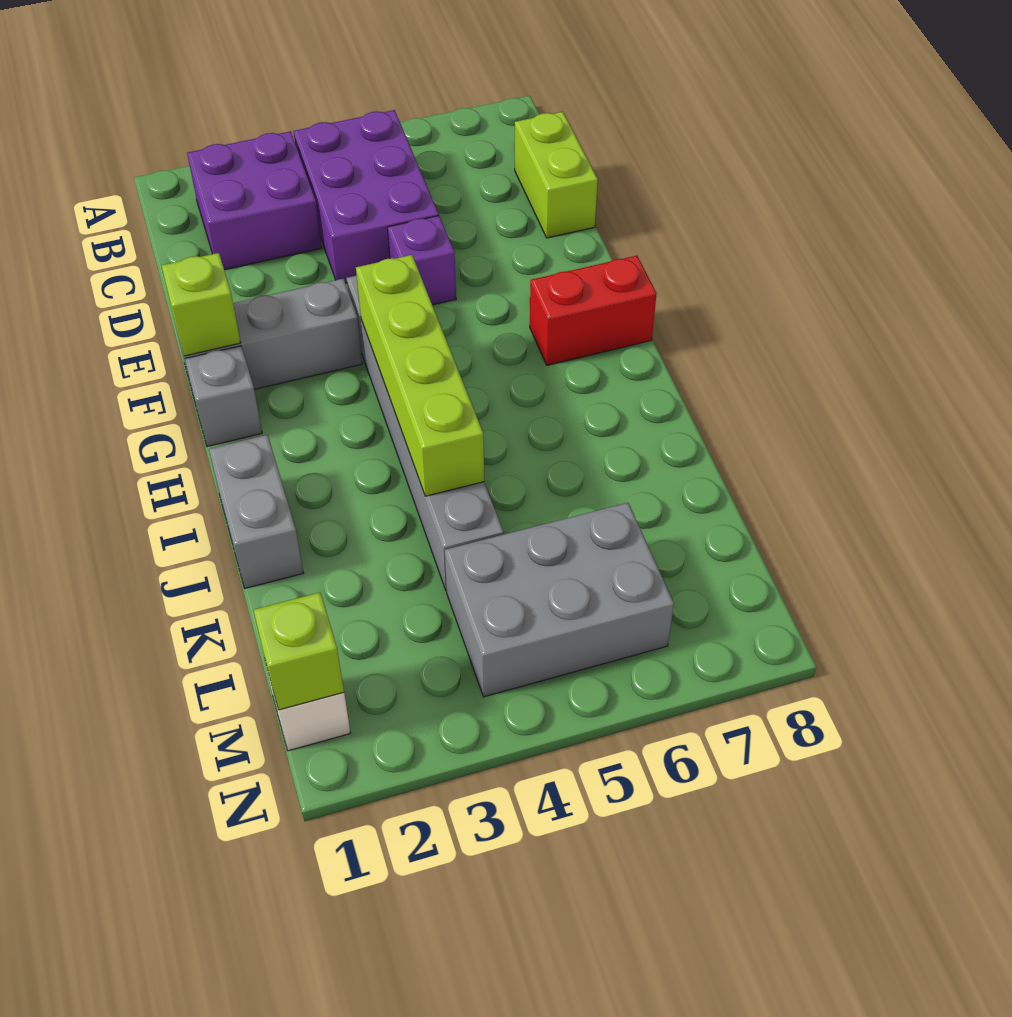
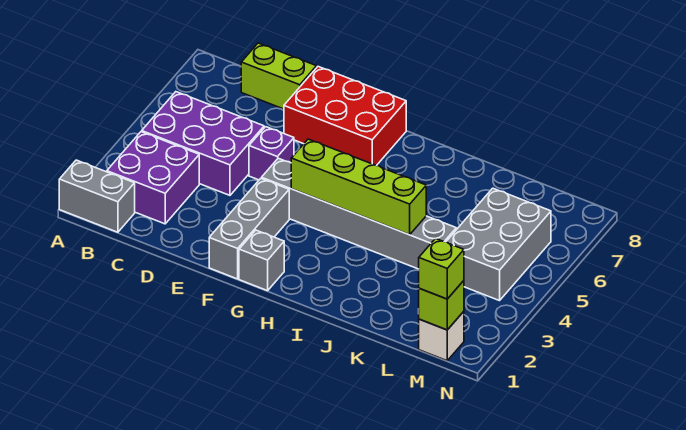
lime brick F1 level 2 -> lime brick M1 level 3
red brick G7:G8 level 1 -> red brick E7:G8 level 1
grey brick I1:J1 level 1 -> grey brick A1:B1 level 1

